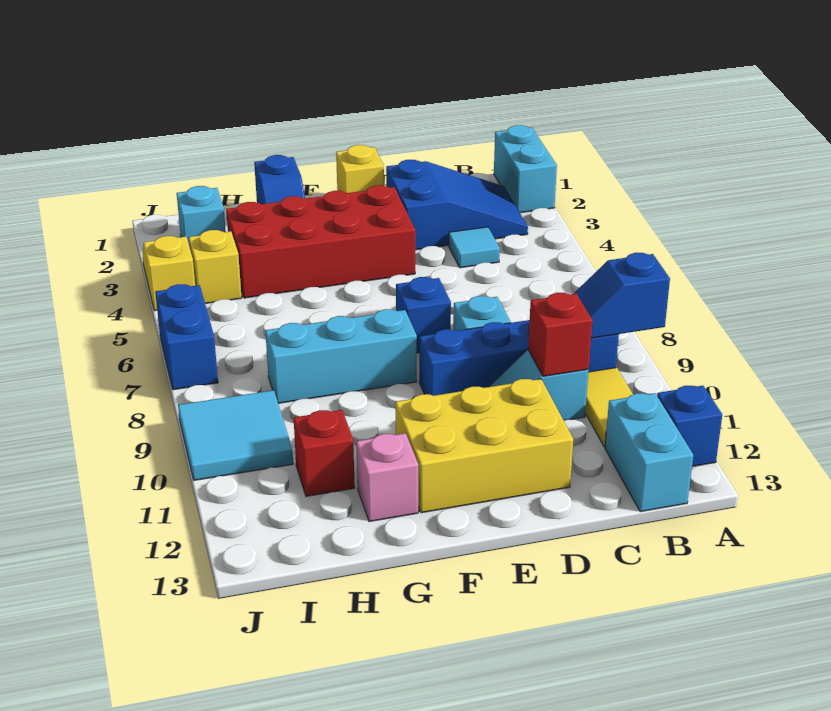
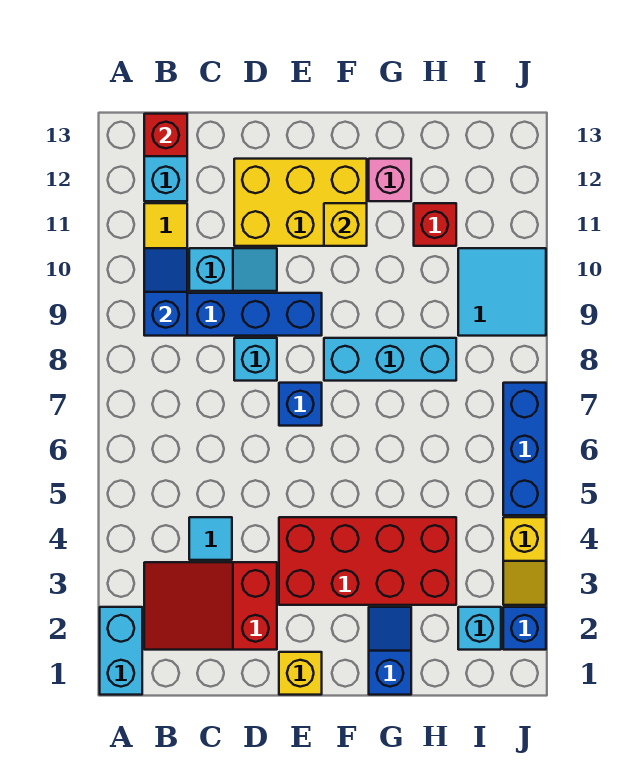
blue slope A9:B9 level 2 top A -> blue slope B9:B10 level 2 top 9
blue brick A12 level 1 -> blue brick J2 level 1
blue slope B2:D3 level 1 top D -> red slope B2:D3 level 1 top D
red brick C10 level 2 -> red brick B13 level 2
yellow brick I4 level 1 -> yellow brick F11 level 2
blue brick J6:J7 level 1 -> blue brick J5:J7 level 1

